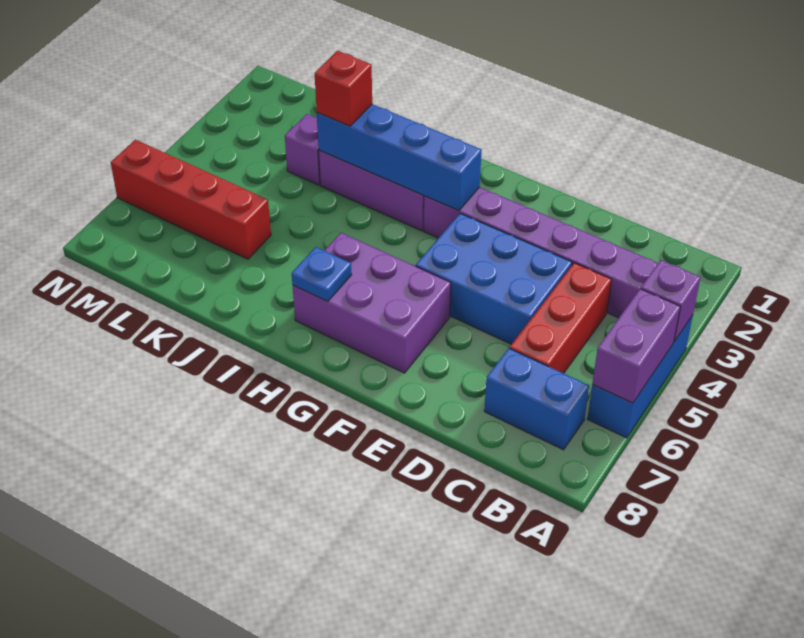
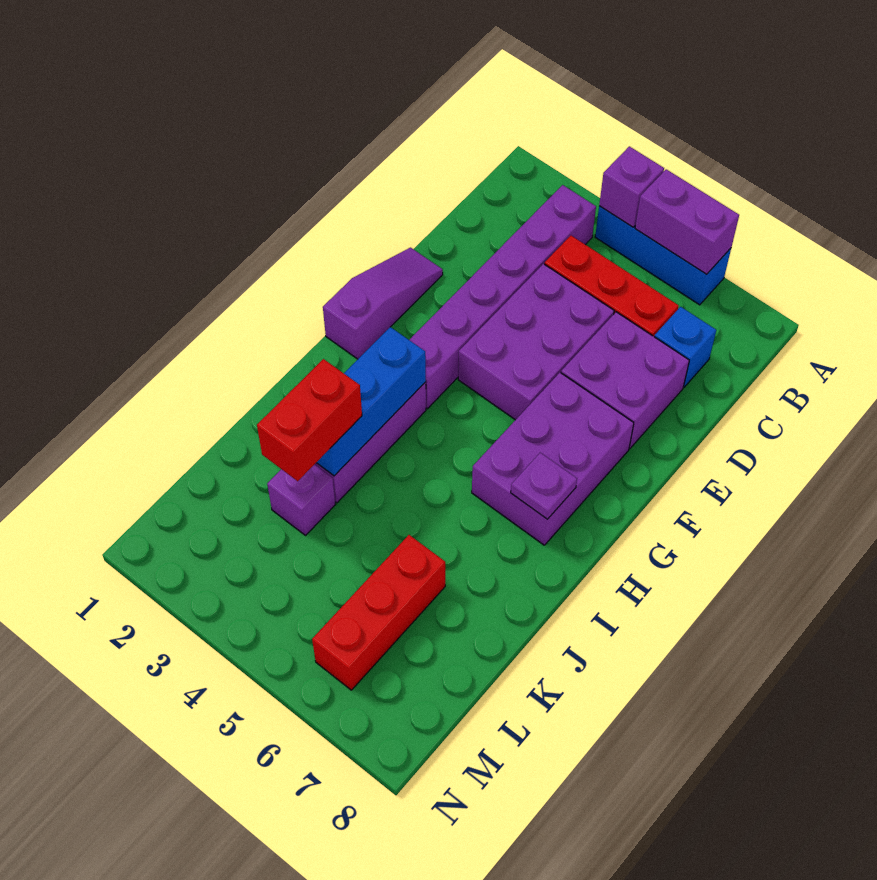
blue brick B7:C7 level 1 -> blue brick C7 level 1
blue brick D4:F5 level 1 -> purple brick D4:F5 level 1
none -> purple brick D6:E7 level 1
none -> purple slope E1:G1 level 1 top G
blue brick G3:J3 level 2 -> blue brick H3:J3 level 2
blue plate H7 level 2 -> purple plate H7 level 2
red brick J3 level 3 -> red brick J3:K3 level 3
red brick K6:N6 level 1 -> red brick K6:M6 level 1

